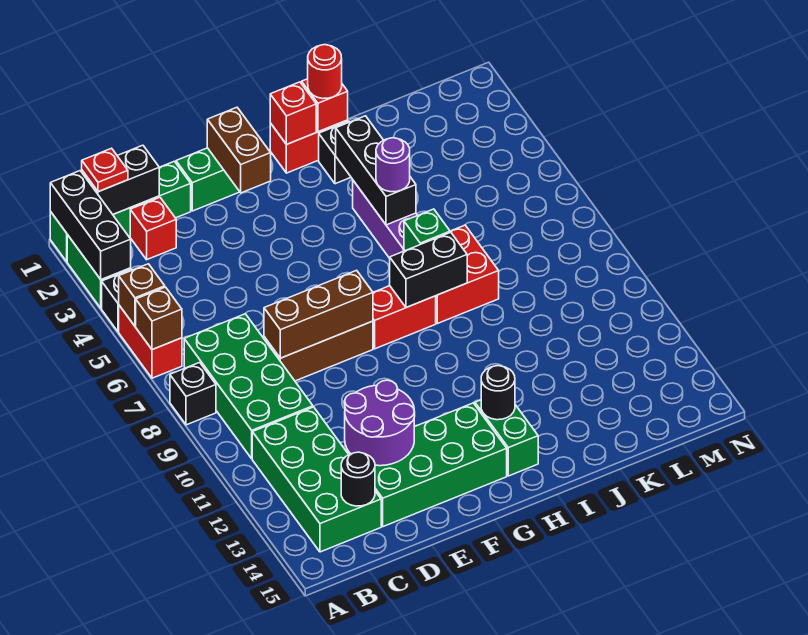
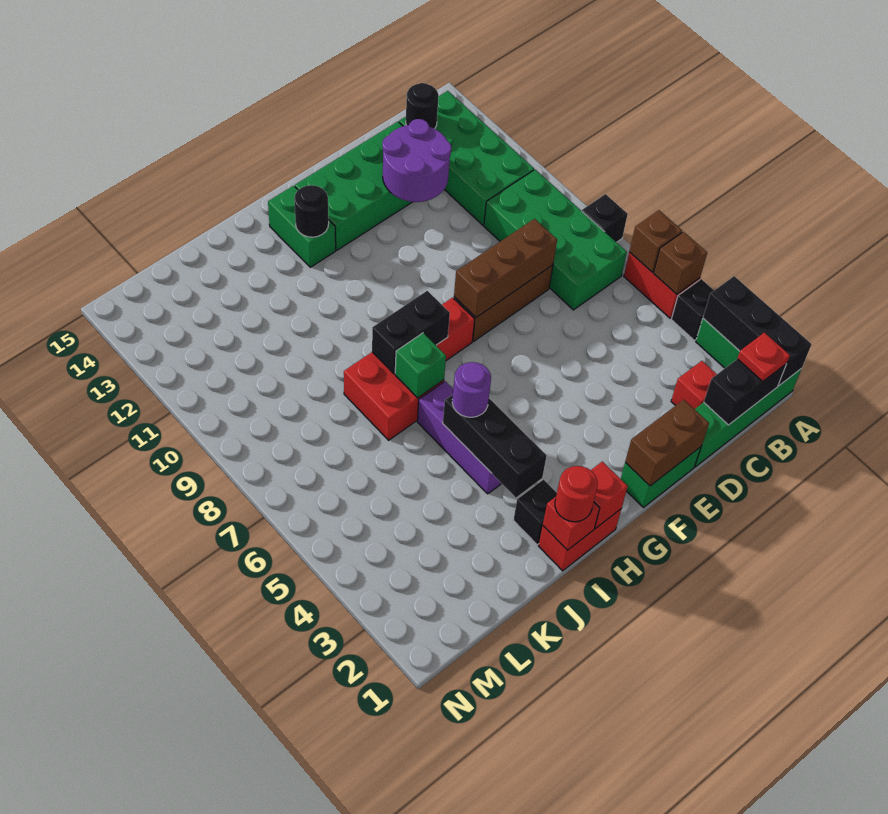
brown brick F1:F2 level 2 -> brown brick E1:F1 level 2

